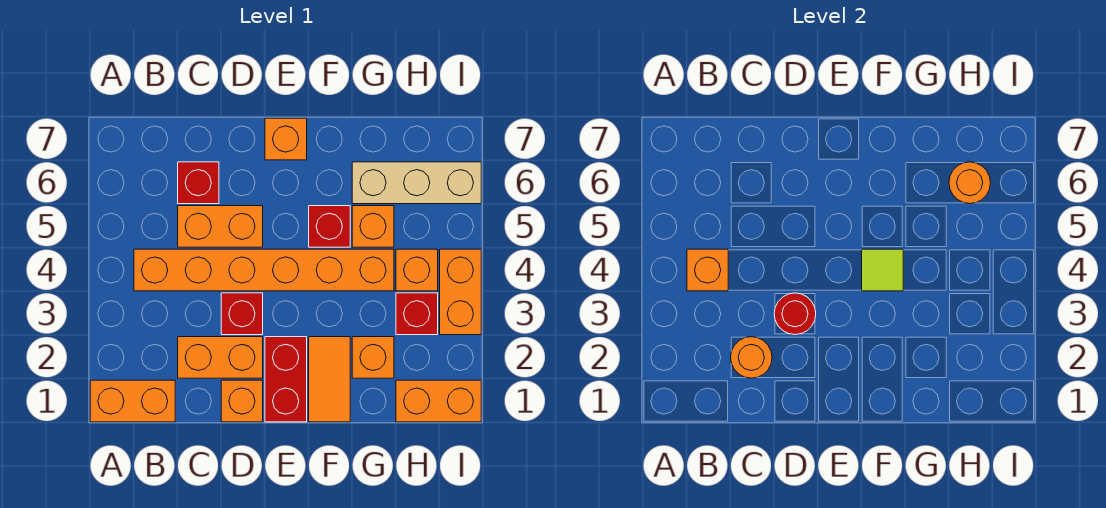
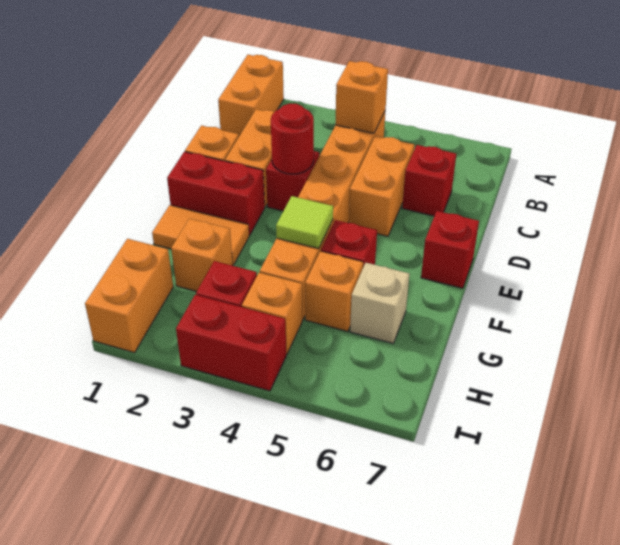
orange round brick C2 level 2 -> none
orange brick E7 level 1 -> red brick E7 level 1
tan brick G6:I6 level 1 -> tan brick G6 level 1
orange round brick H6 level 2 -> none
orange brick I3:I4 level 1 -> red brick I3:I4 level 1

